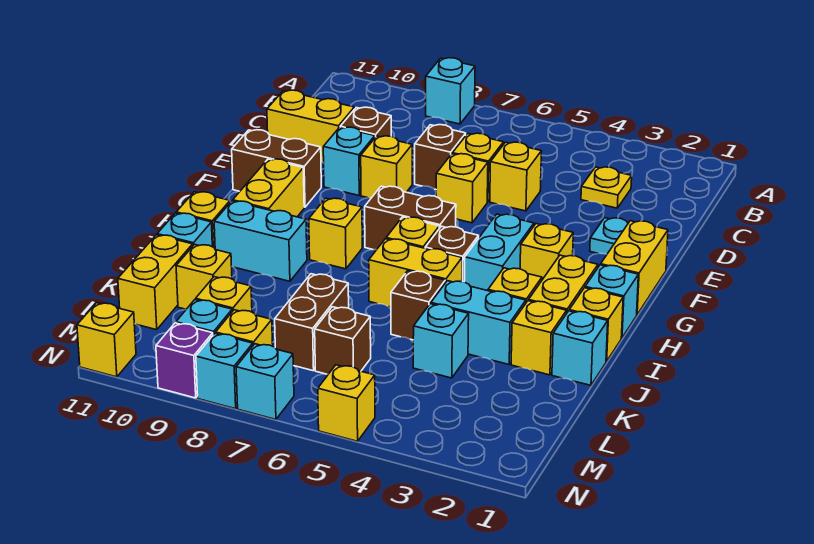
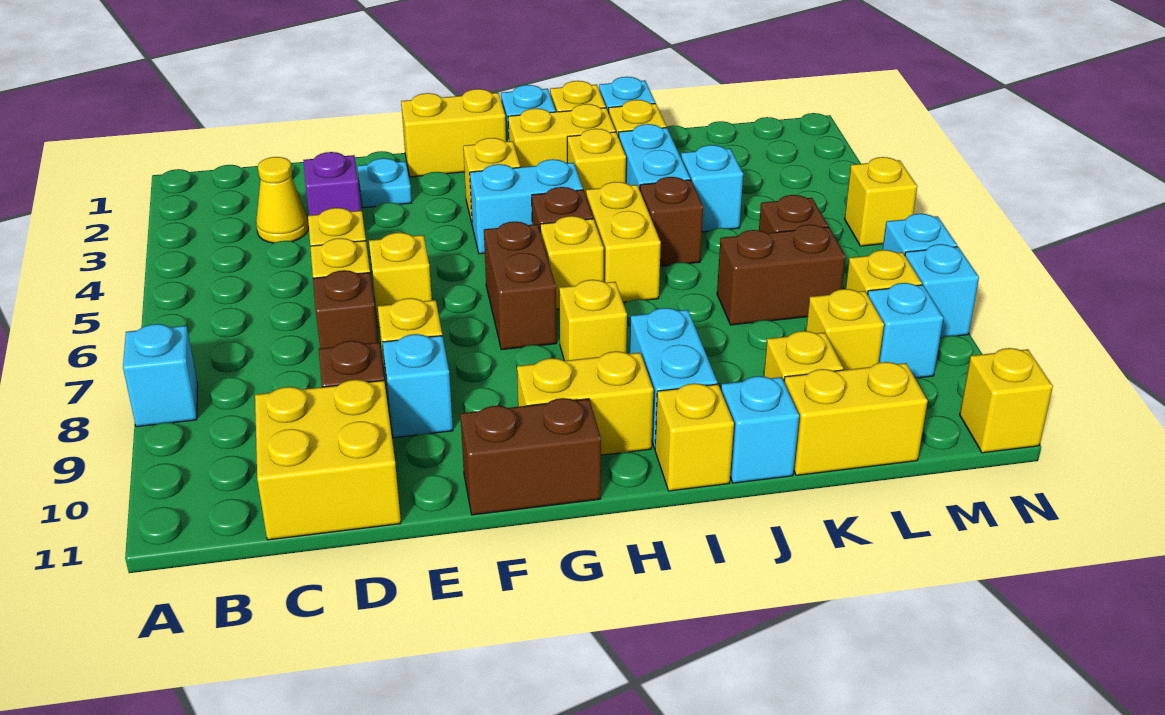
yellow plate C3 level 1 -> yellow cone C3 level 1
yellow brick D10:D11 level 1 -> yellow brick C10:D11 level 1
brown brick F10:F11 level 1 -> brown brick F11:G11 level 1
purple brick N9 level 1 -> purple brick D3 level 1

